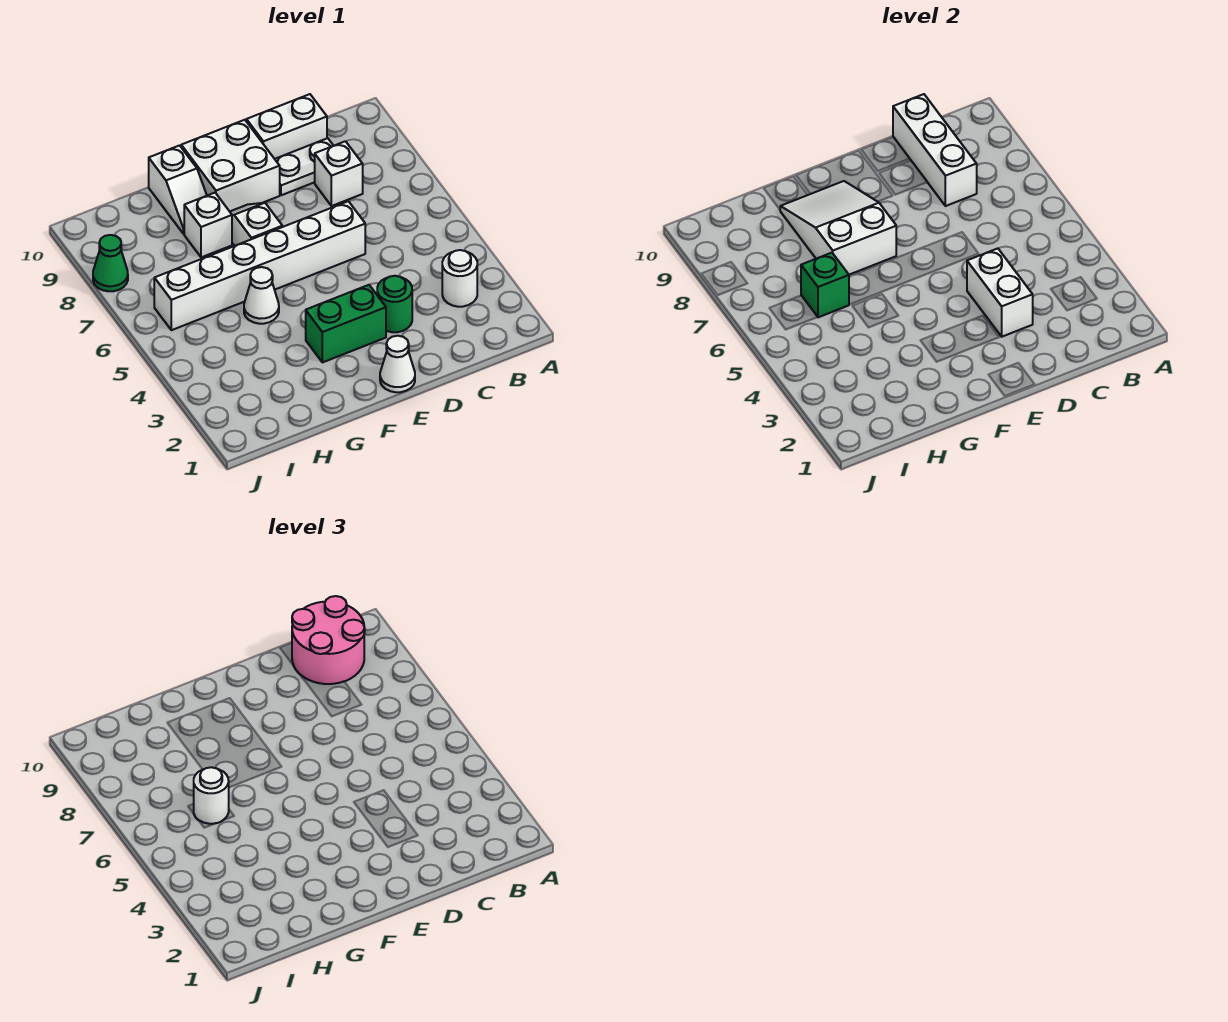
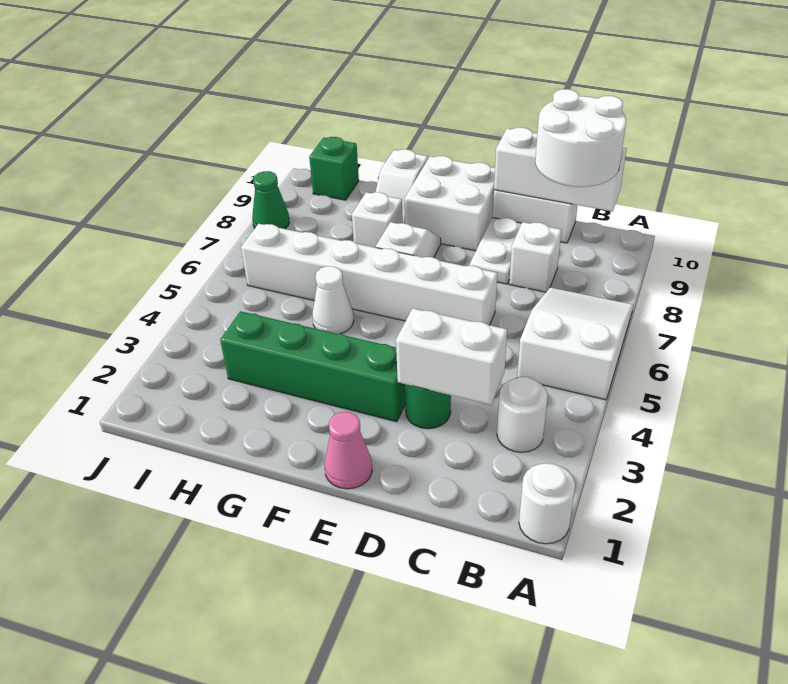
pink round brick B9:C10 level 3 -> white round brick B9:C10 level 3
white brick C8:C10 level 2 -> white brick B10:D10 level 2
white plate C9:D9 level 1 -> white plate D8:D9 level 1
white brick D3:D4 level 2 -> white brick C3:D3 level 2
white cone E1 level 1 -> pink cone E1 level 1
green brick E3:F3 level 1 -> green brick E3:H3 level 1
white slope F7:G9 level 2 top 7 -> white slope A5:B7 level 1 top 5
green brick H6 level 2 -> green brick I10 level 1
white round brick H6 level 3 -> white round brick A1 level 1

